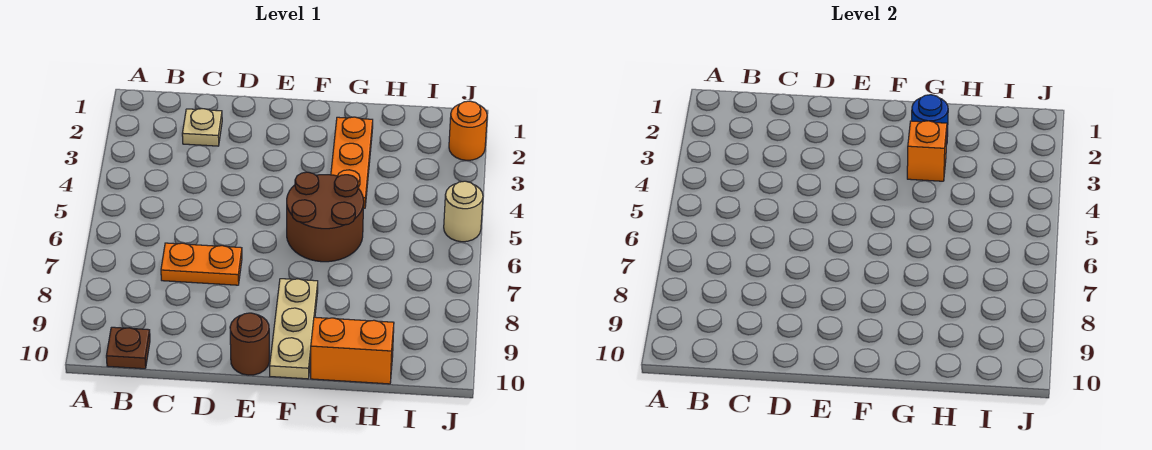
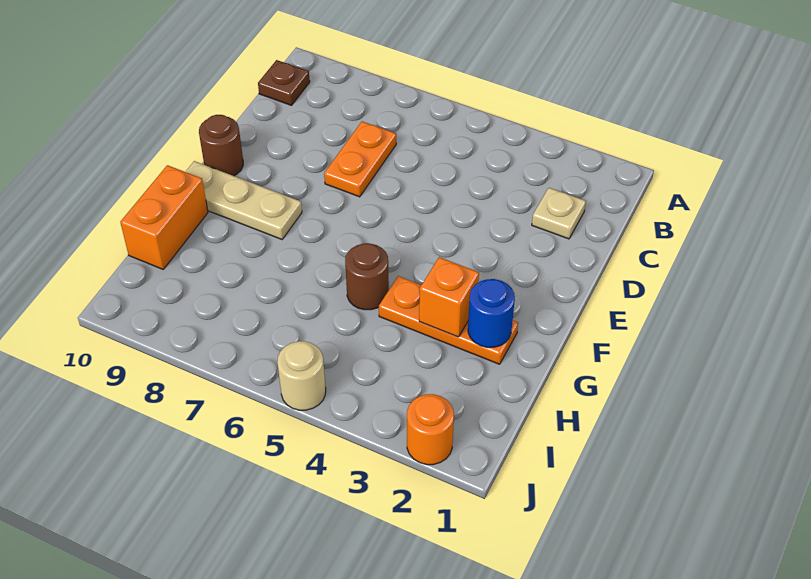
brown round brick F5:G6 level 1 -> brown round brick G5 level 1

